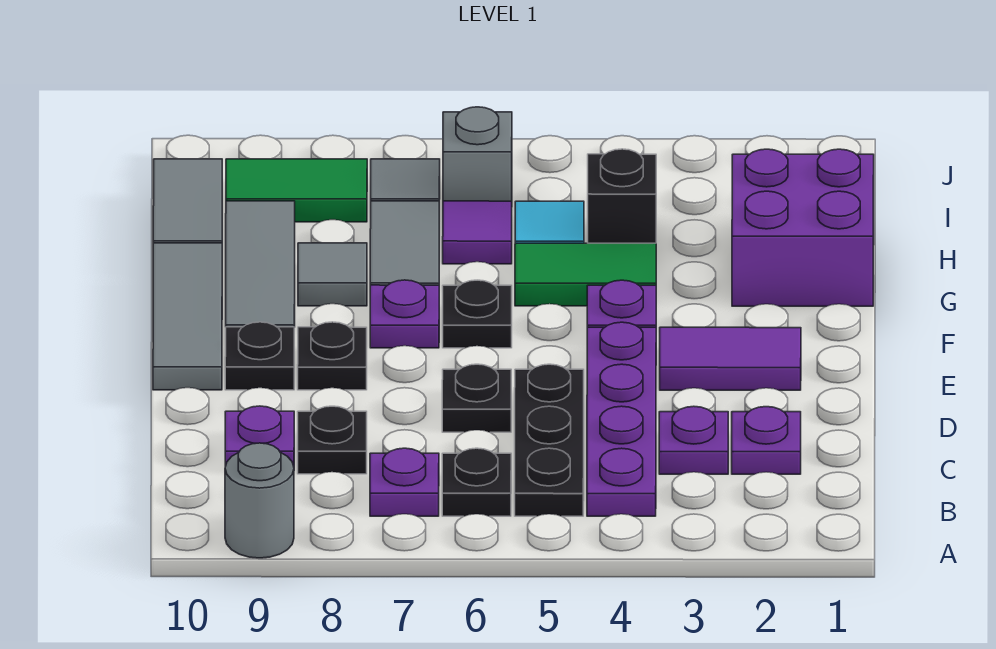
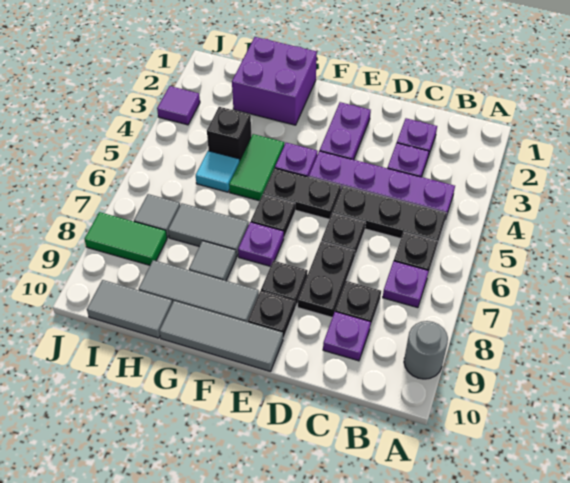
none -> black plate D7:D8 level 1
purple tile E2:E3 level 1 -> purple plate E2:E3 level 1
none -> black plate E5:F5 level 1
purple tile H6 level 1 -> purple tile J3 level 1
grey brick I6 level 1 -> none
green tile I8:I9 level 1 -> green tile I8:J8 level 1

